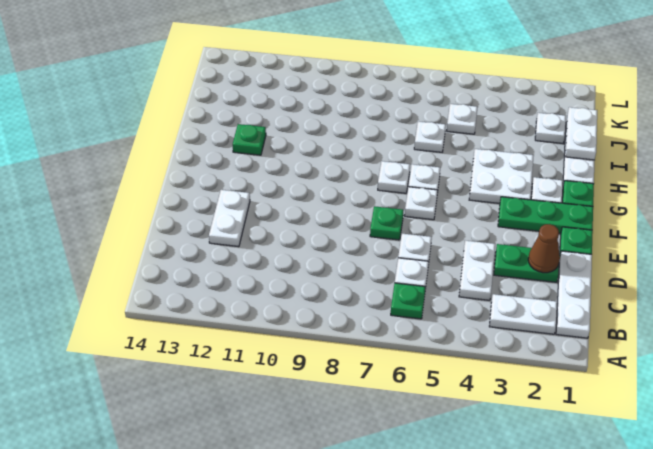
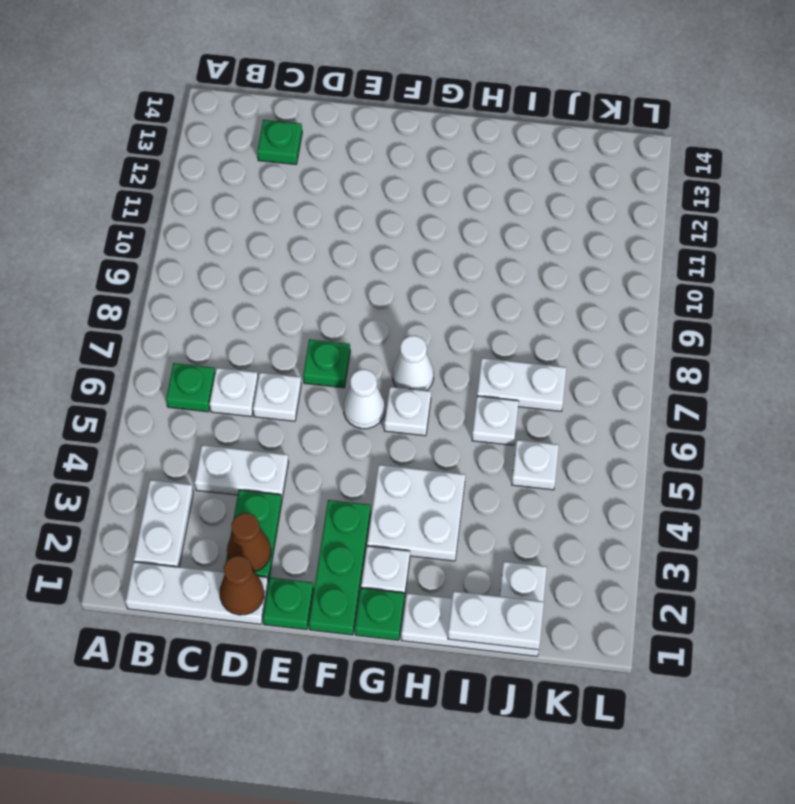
none -> brown cone D1 level 2
white plate D12:E12 level 1 -> white plate I7:J7 level 1
white plate F6 level 1 -> white cone F6 level 1
white plate G7 level 1 -> white cone G7 level 1
green plate H12 level 1 -> green plate C13 level 1

